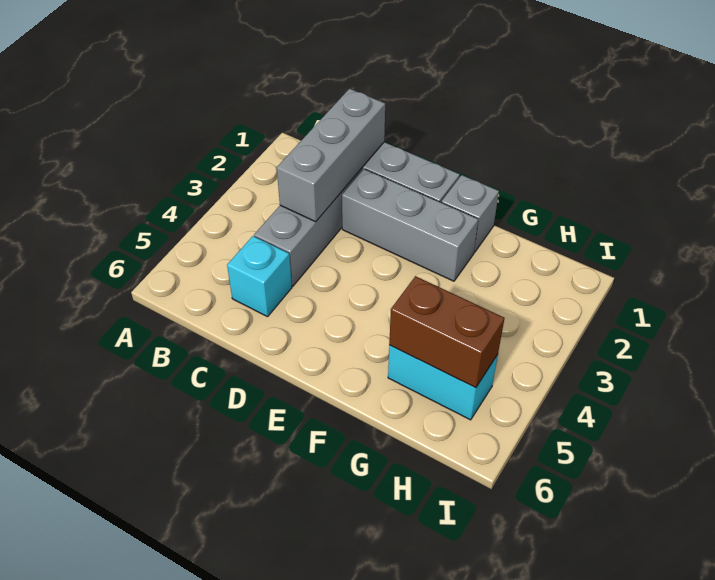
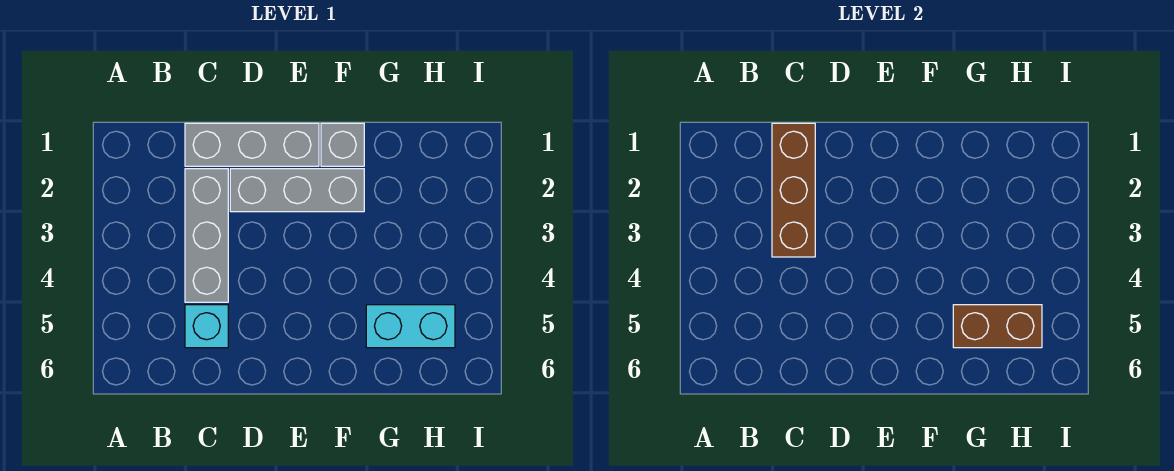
grey brick C1:C3 level 2 -> brown brick C1:C3 level 2

